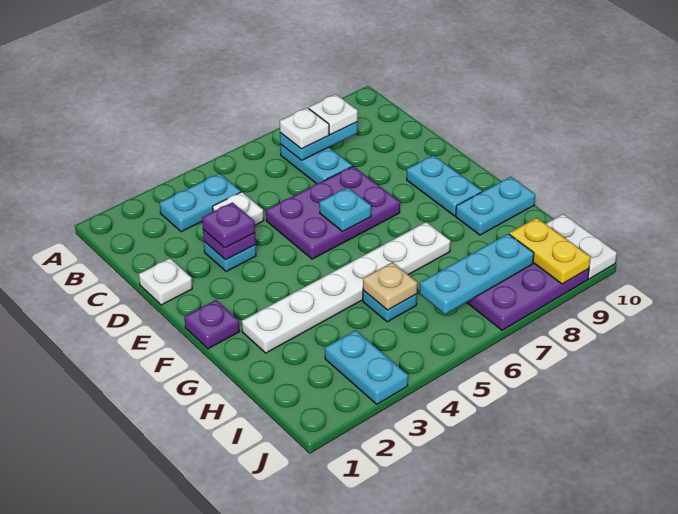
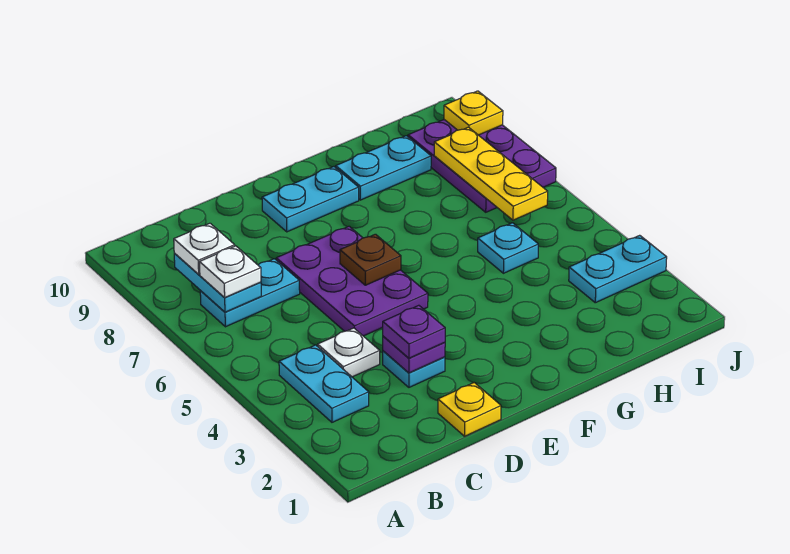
white plate D1 level 1 -> yellow plate D1 level 1
cyan plate E6 level 2 -> brown plate E6 level 2
purple plate F1 level 1 -> none
white plate G2:G7 level 1 -> none
cyan plate G9:G10 level 1 -> cyan plate G9:H9 level 1
tan plate H5 level 2 -> none
cyan plate I6:I8 level 2 -> yellow plate I6:I8 level 2
yellow plate I9:J9 level 2 -> yellow plate J9 level 2
white plate I10:J10 level 1 -> none

